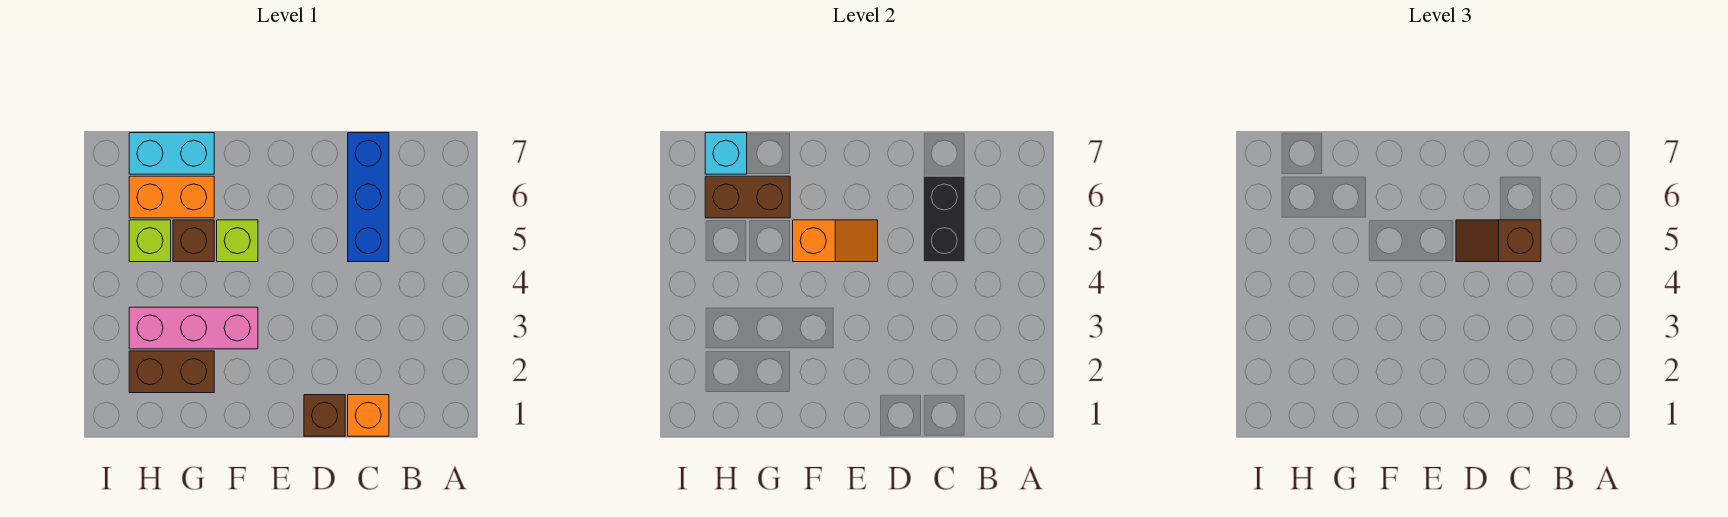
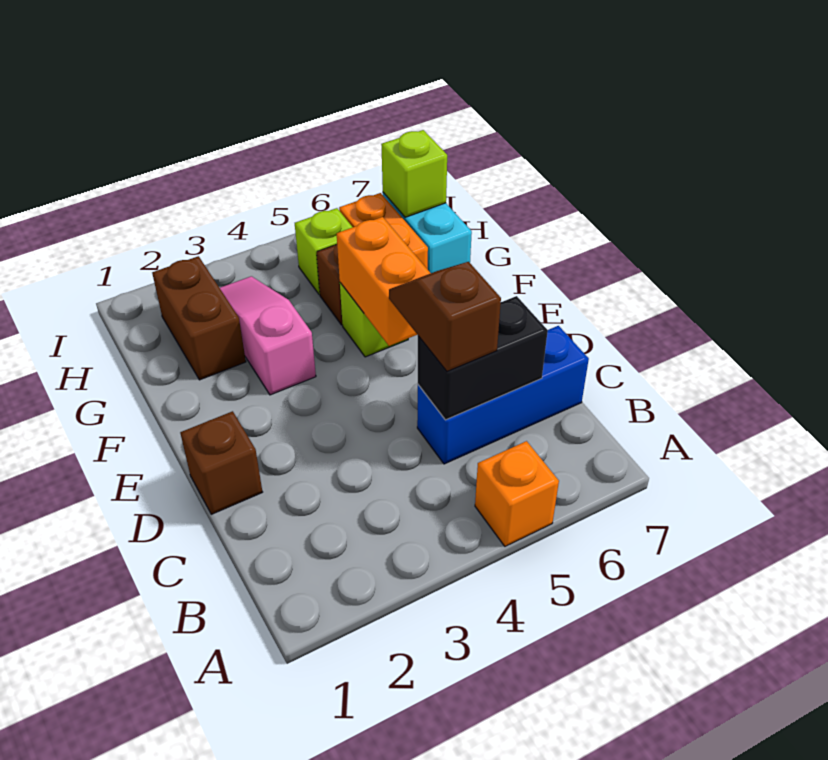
orange brick C1 level 1 -> orange brick A5 level 1
orange slope E5:F5 level 2 top F -> orange brick E5:F5 level 2
pink brick F3:H3 level 1 -> pink slope F3:H3 level 1 top F
brown brick G6:H6 level 2 -> none
cyan brick H7 level 2 -> lime brick H7 level 2

